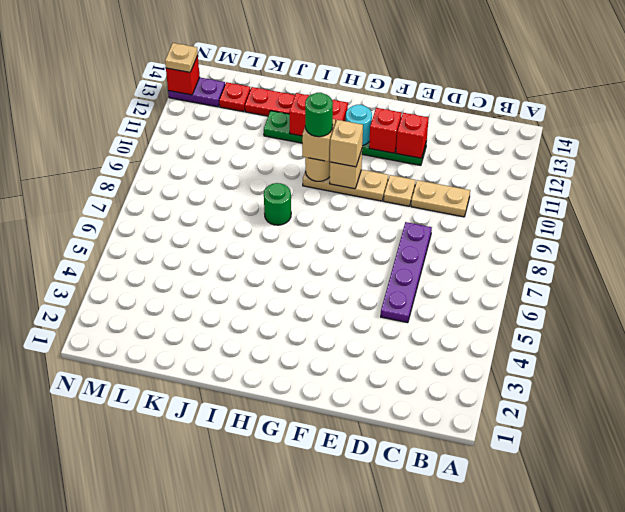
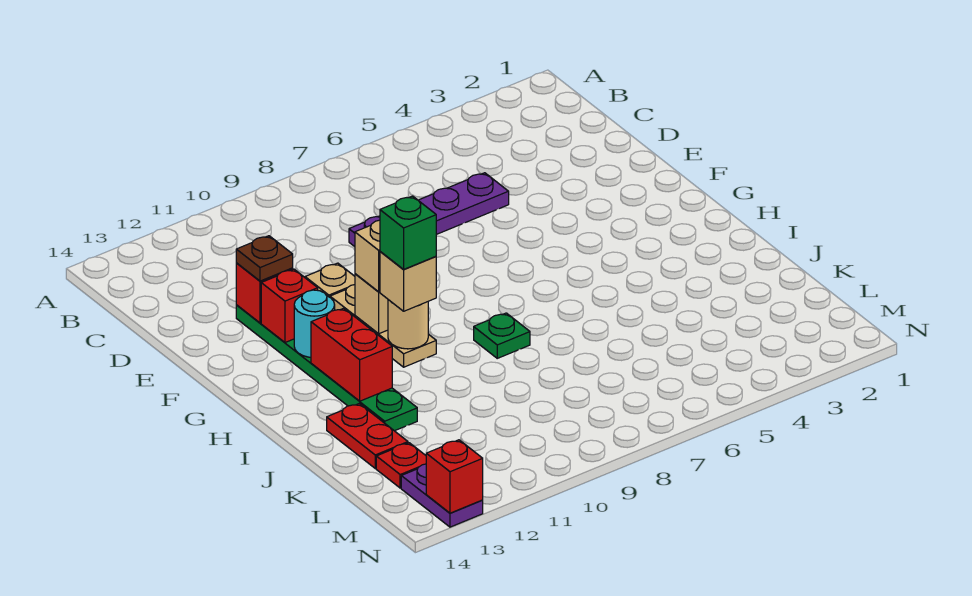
tan plate C10:D10 level 1 -> none
none -> brown plate E12 level 3
green round brick H10 level 4 -> green brick H10 level 4
green round brick I8 level 1 -> green plate I8 level 1
tan plate N13 level 3 -> none

